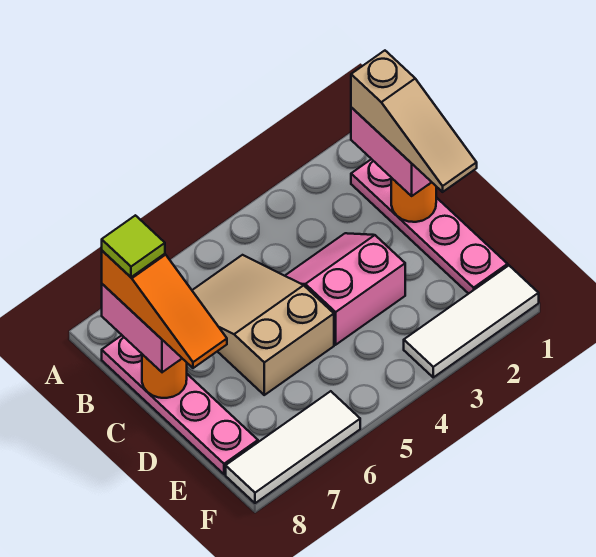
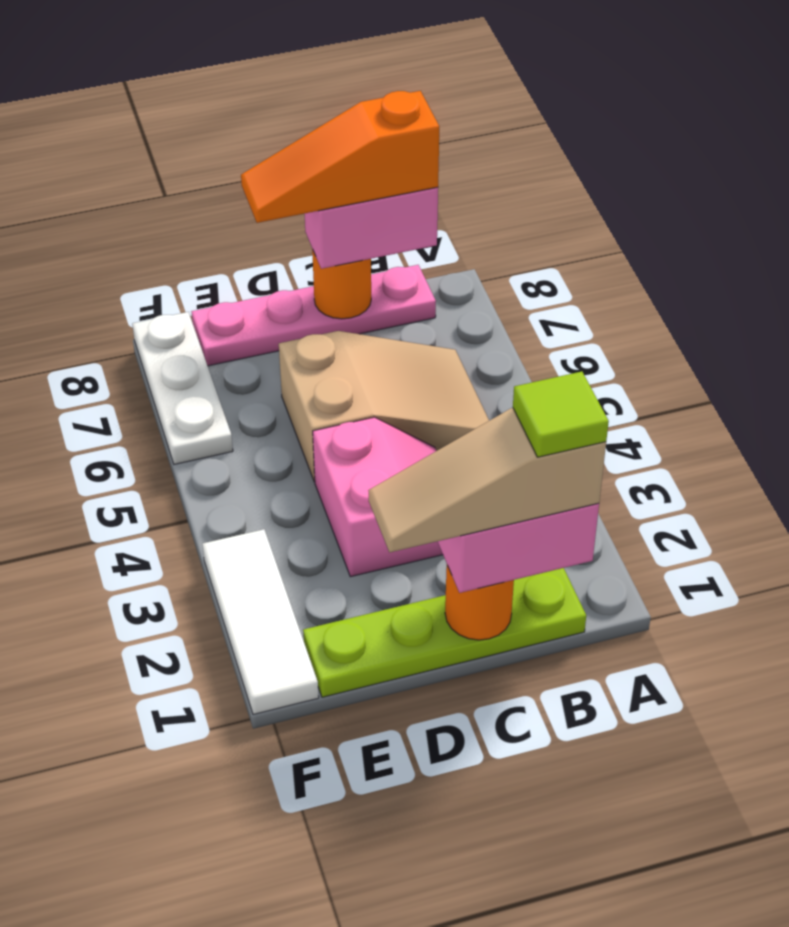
pink plate B1:E1 level 1 -> lime plate B1:E1 level 1
lime tile B8 level 5 -> lime tile B1 level 5
white tile F6:F8 level 1 -> white plate F6:F8 level 1

